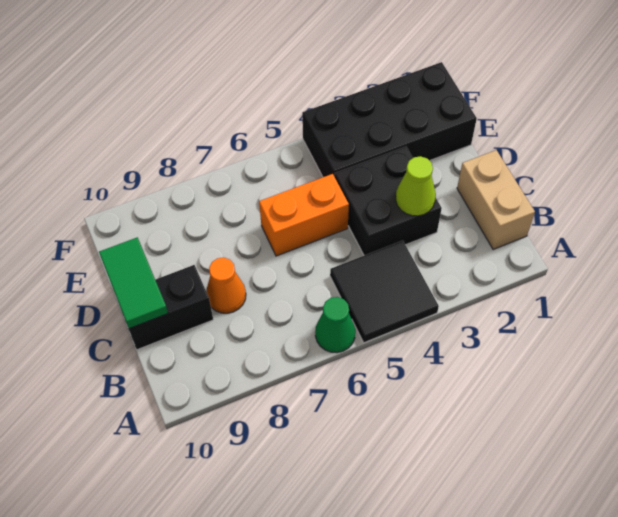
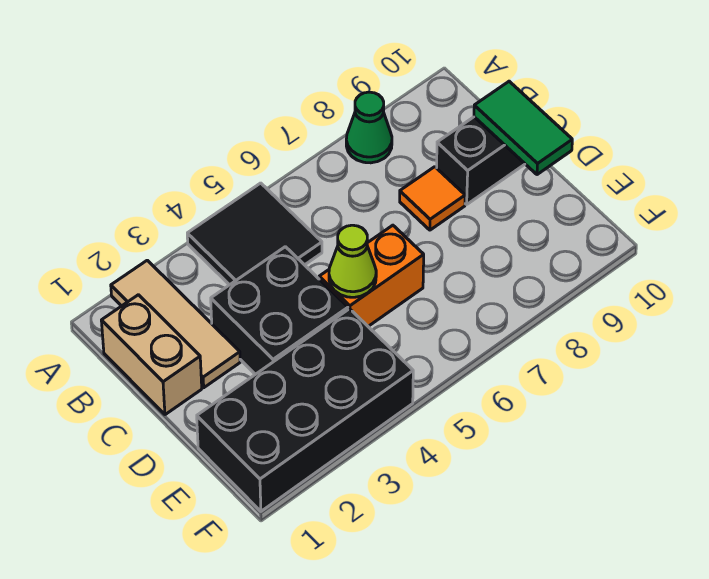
none -> tan tile A2:C2 level 1
green cone A6 level 1 -> green cone A8 level 1
lime cone C3 level 2 -> lime cone D5 level 2
orange cone C8 level 1 -> orange tile C8 level 1

